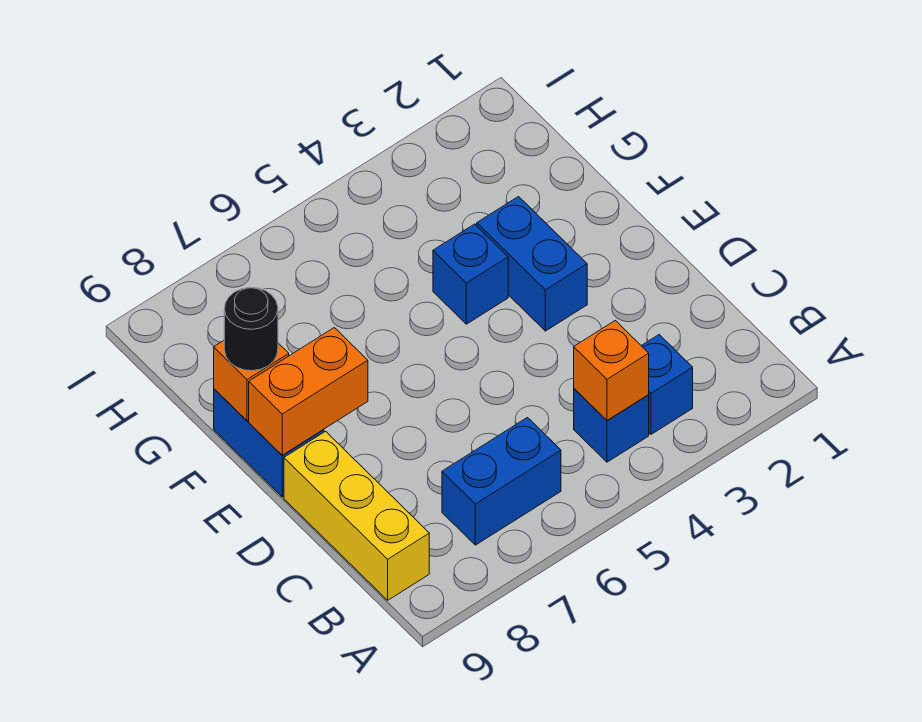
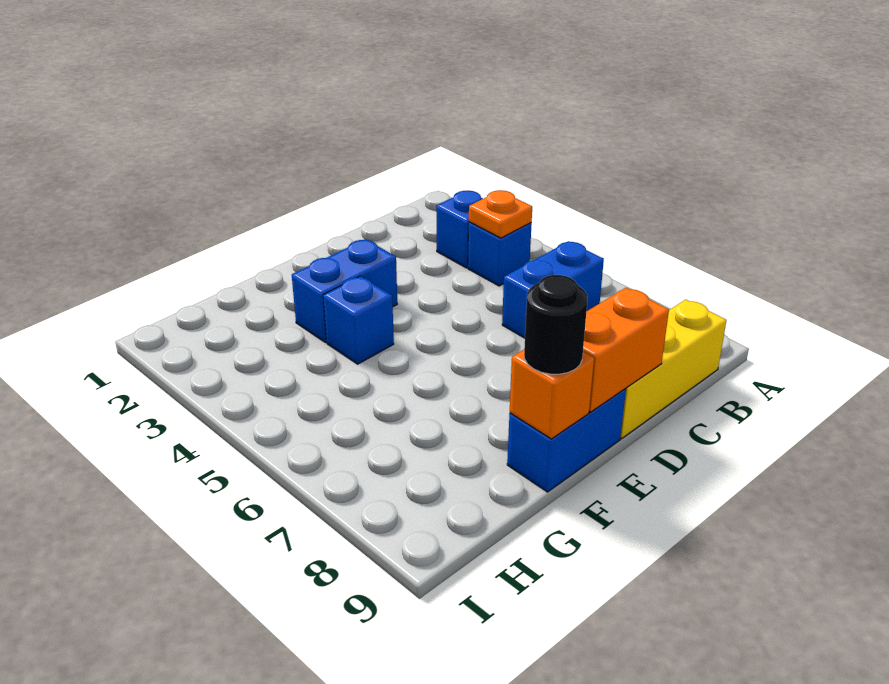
orange brick B4 level 2 -> orange plate B4 level 2
blue brick B6:B7 level 1 -> blue brick B6:C6 level 1
orange brick E8:E9 level 2 -> orange brick D9:E9 level 2

